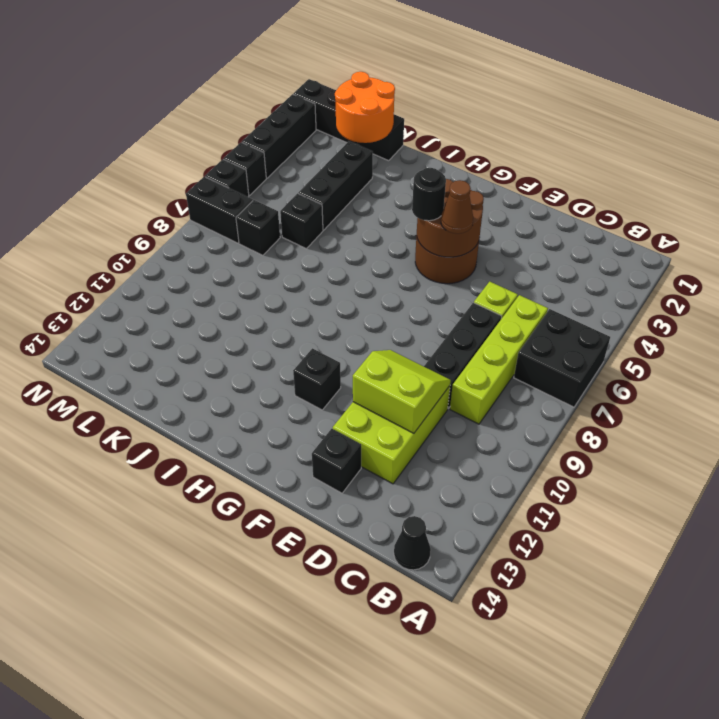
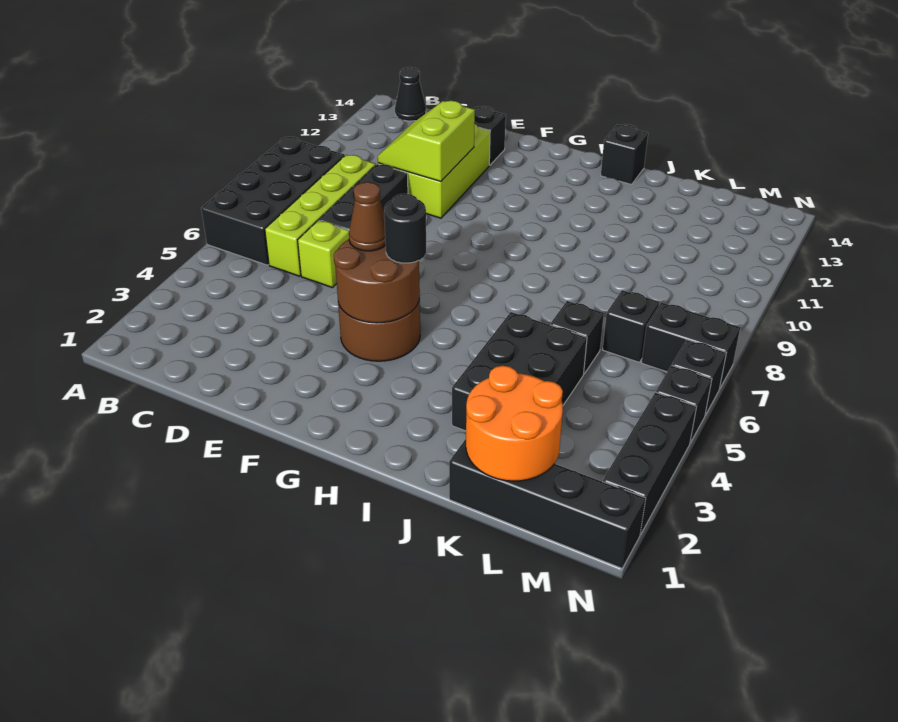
black brick A6:B7 level 1 -> black brick A6:B9 level 1
lime slope D10:E11 level 2 top 11 -> lime slope D10:E11 level 2 top E
black brick G11 level 1 -> black brick I14 level 1
black brick K3:K5 level 1 -> black brick J3:K5 level 1

